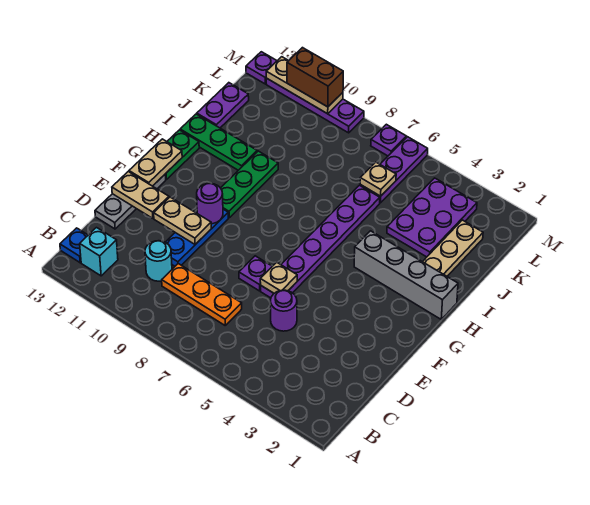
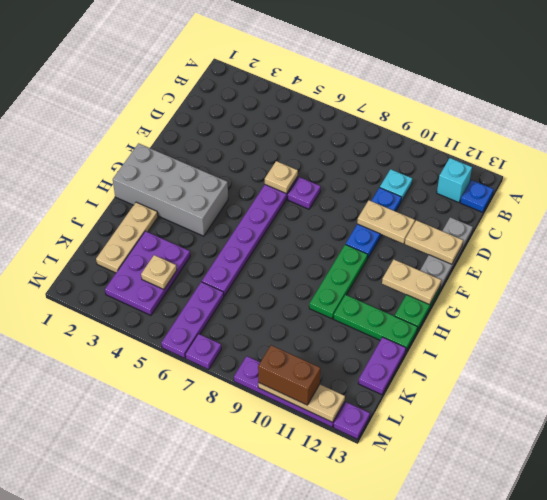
orange plate C7:C9 level 1 -> none
cyan round brick C10 level 1 -> cyan plate C10 level 1
purple round brick D5 level 1 -> none
purple round brick F10 level 2 -> none
tan plate F13:G13 level 2 -> tan plate G12:G13 level 2
grey brick H1:H4 level 1 -> grey brick G1:H4 level 1
tan plate K6 level 2 -> tan plate K4 level 2

